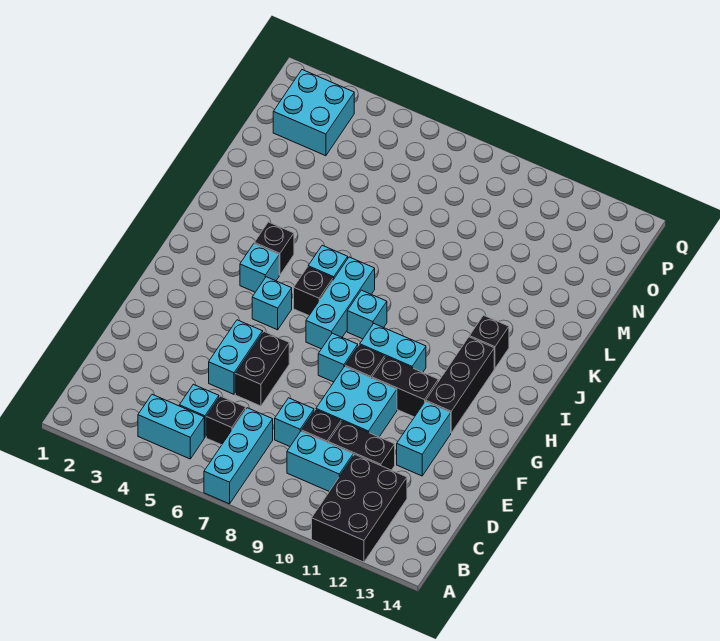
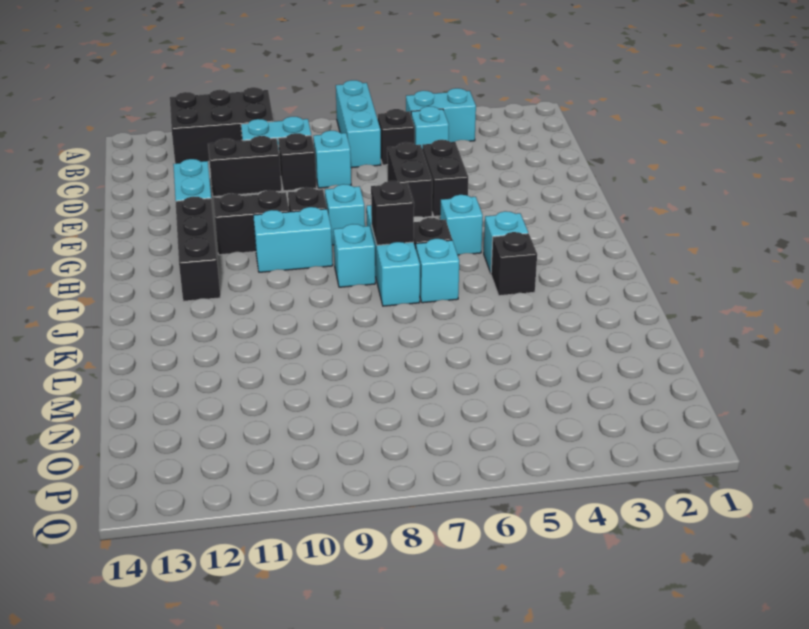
black brick A11:C12 level 1 -> black brick A10:B12 level 1
cyan brick E5:F5 level 1 -> black brick E5:F5 level 1
cyan brick E9:F10 level 1 -> none
black brick J12 level 1 -> black brick I7 level 2
cyan brick O2:P3 level 1 -> none

